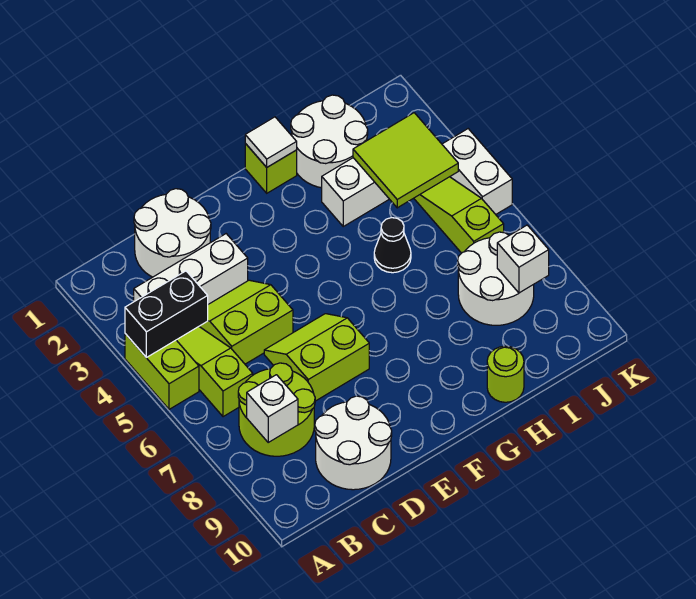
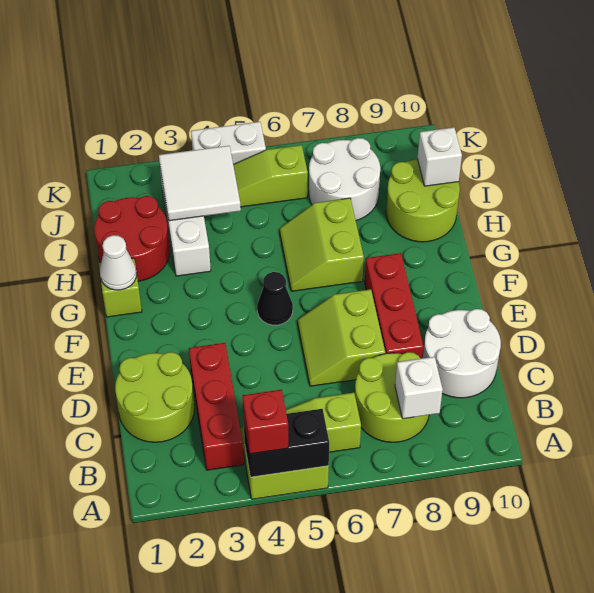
black brick A4:B4 level 2 -> black brick A4:A5 level 2
none -> red brick A4 level 3
white brick B3:D3 level 1 -> red brick B3:D3 level 1
white round brick C1:D2 level 1 -> lime round brick C1:D2 level 1
lime slope C4:D5 level 1 top 5 -> lime slope G6:H7 level 1 top 7
none -> red brick D8:F8 level 1
white tile G1 level 2 -> white cone G1 level 2
white round brick H1:I2 level 1 -> red round brick H1:I2 level 1
black cone H5 level 1 -> black cone F5 level 1
lime round brick H10 level 1 -> lime round brick H9:I10 level 1
lime tile I3:J4 level 2 -> white tile I3:J4 level 2
white brick J8 level 2 -> white brick I10 level 2

